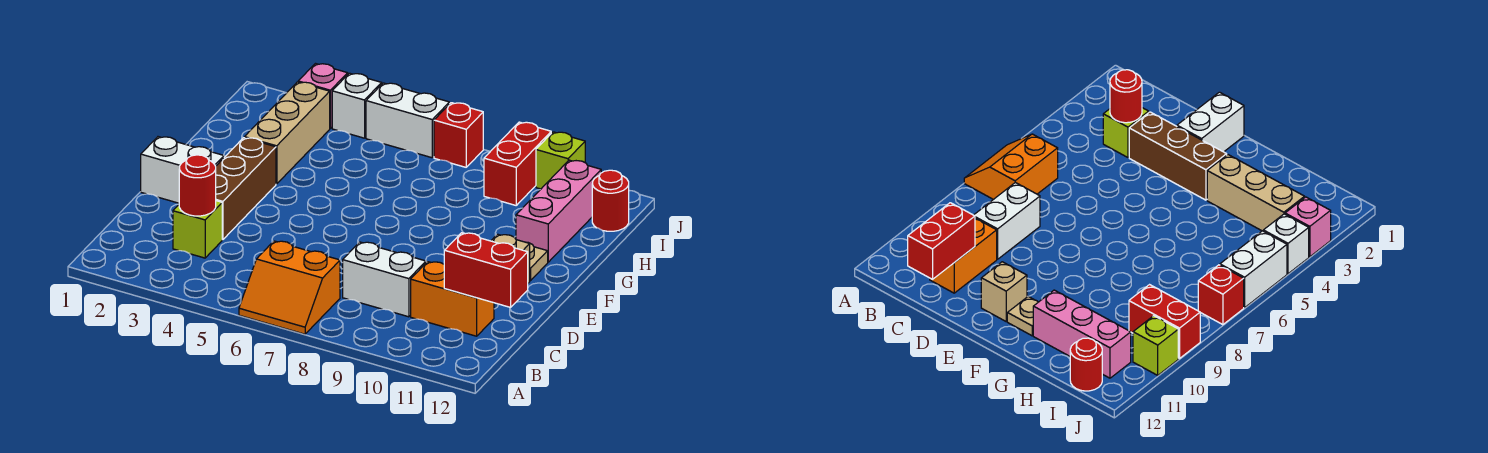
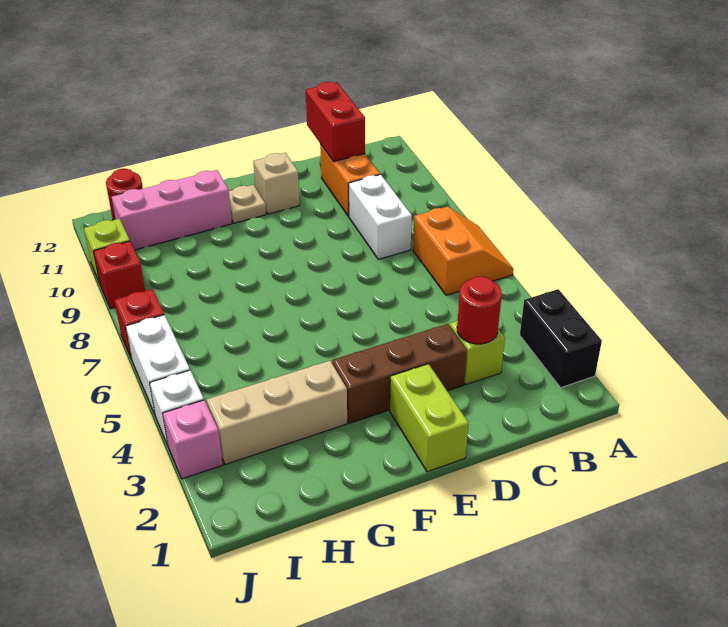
none -> black brick A2:A3 level 1
white brick E1:E2 level 1 -> lime brick E1:E2 level 1
red brick I9:J9 level 1 -> red brick J9 level 1

